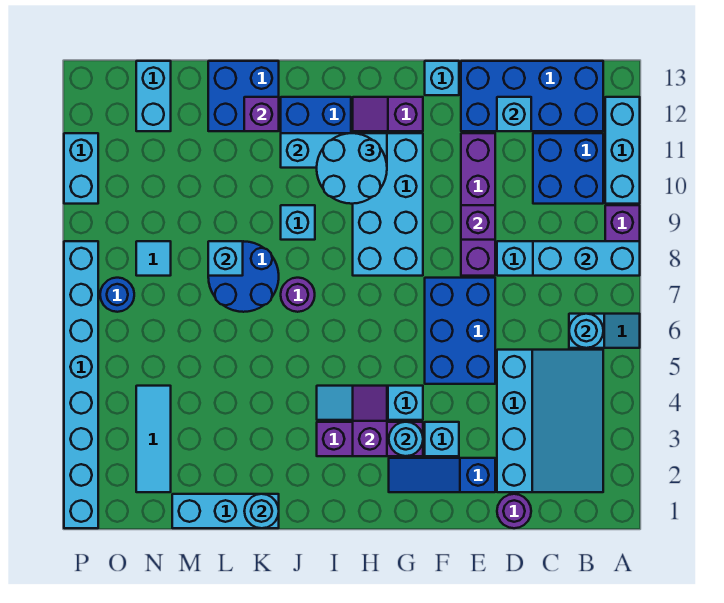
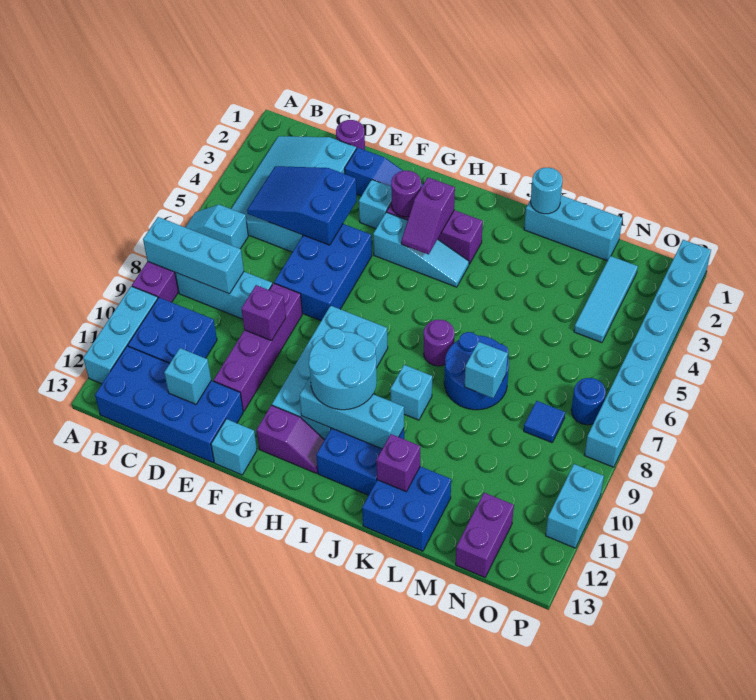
cyan round brick B6 level 2 -> none
none -> blue slope C4:E5 level 2 top E
cyan round brick G3 level 2 -> purple round brick G3 level 2
cyan tile N8 level 1 -> blue tile N8 level 1
cyan brick N12:N13 level 1 -> purple brick N12:N13 level 1

